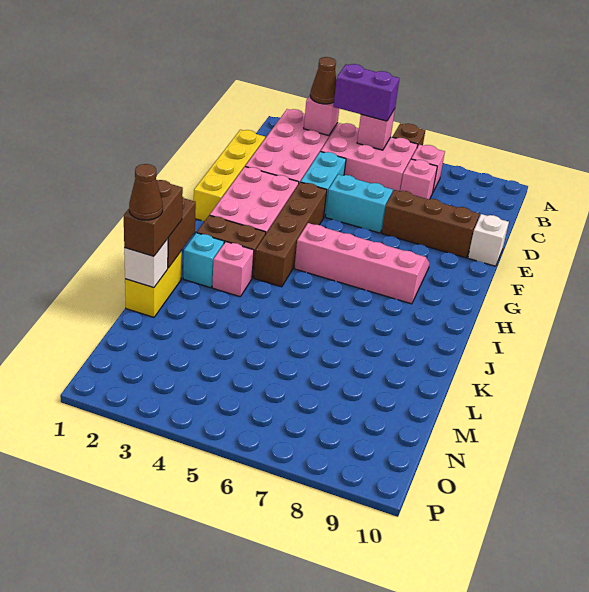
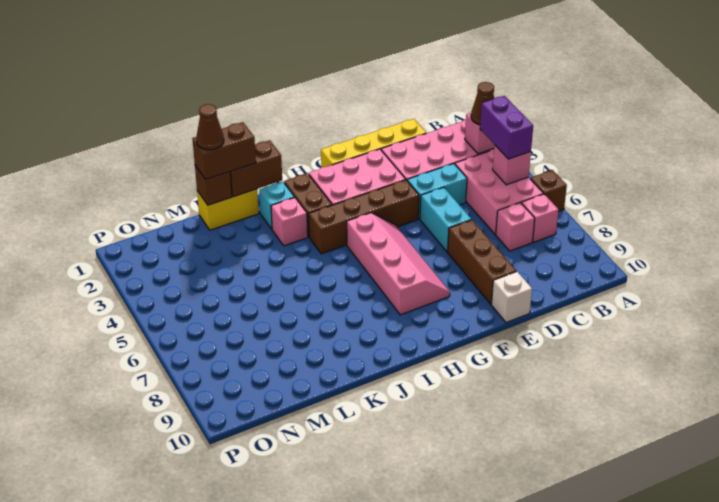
white brick L1 level 2 -> brown brick L1 level 2

